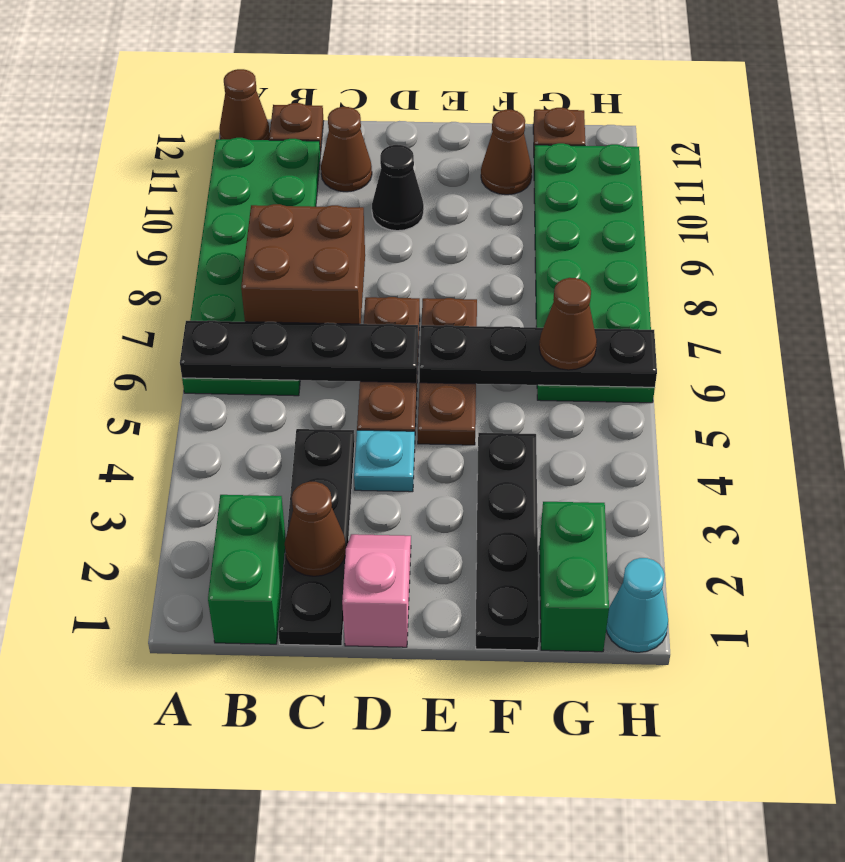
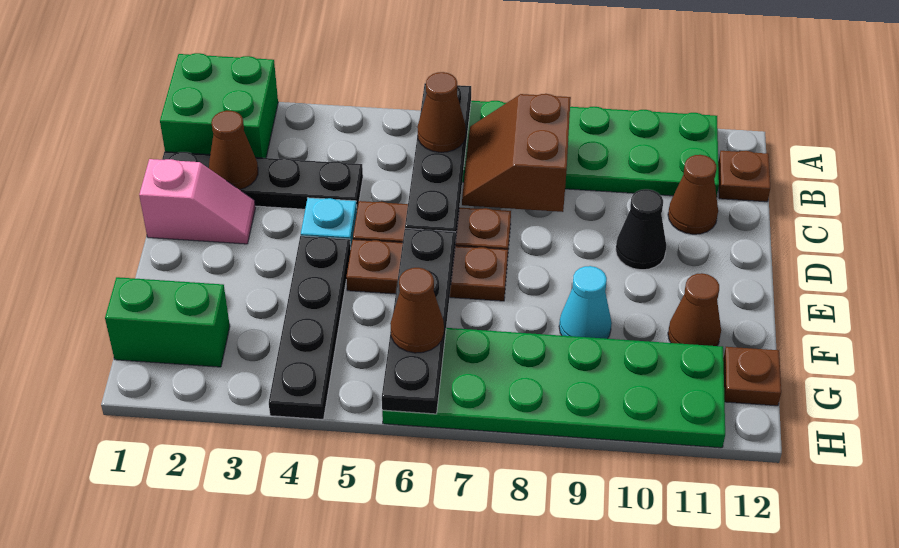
brown cone A12 level 1 -> brown cone B6 level 3
green brick B1:B2 level 1 -> green brick A1:B2 level 1
brown brick B7:C8 level 2 -> brown slope B7:C8 level 2 top 8
black plate F1:F4 level 1 -> black plate E4:H4 level 1
cyan cone H1 level 1 -> cyan cone F9 level 1

